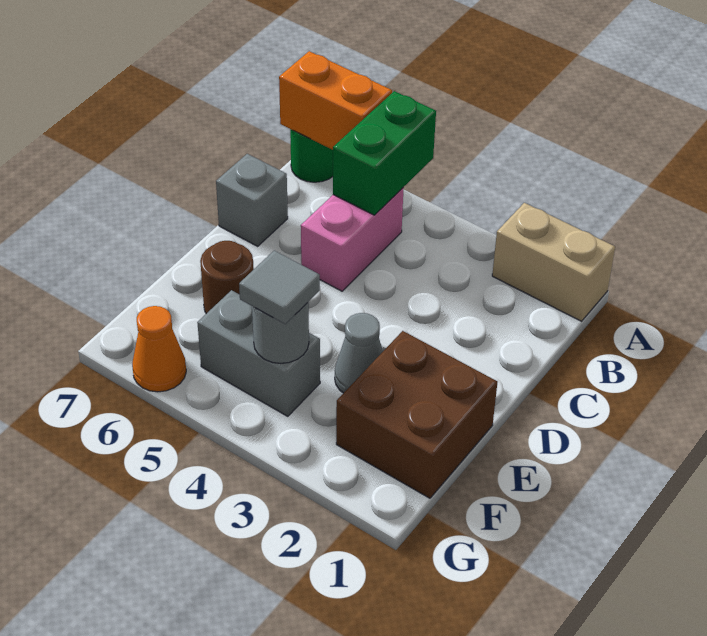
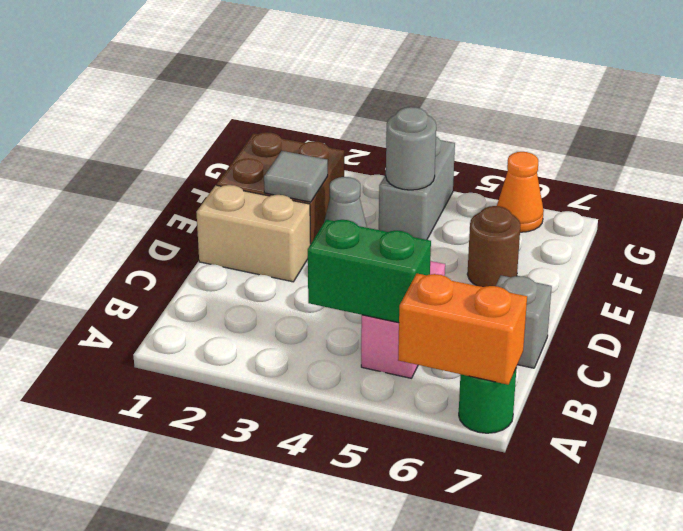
tan brick A1:A2 level 1 -> tan brick D1:D2 level 1
green brick A5:B5 level 2 -> green brick B4:B5 level 2
grey brick F4:F5 level 1 -> grey brick F4:G4 level 1
grey tile F4 level 3 -> grey tile E2 level 2

